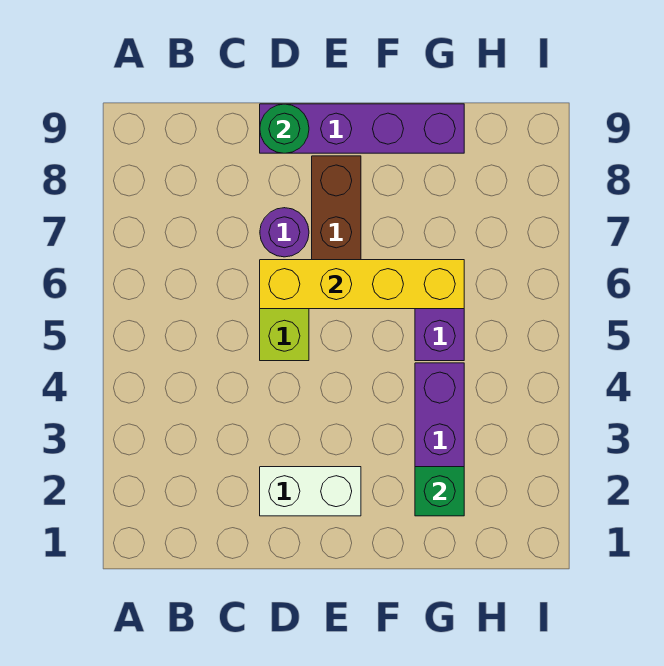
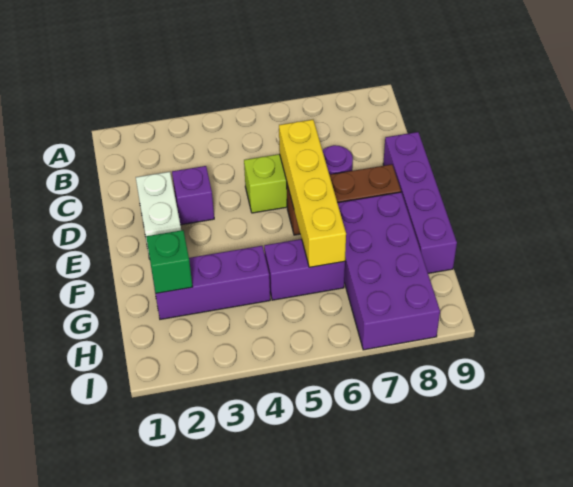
none -> purple brick D3 level 1
green round brick D9 level 2 -> none
none -> purple brick F7:I8 level 1

